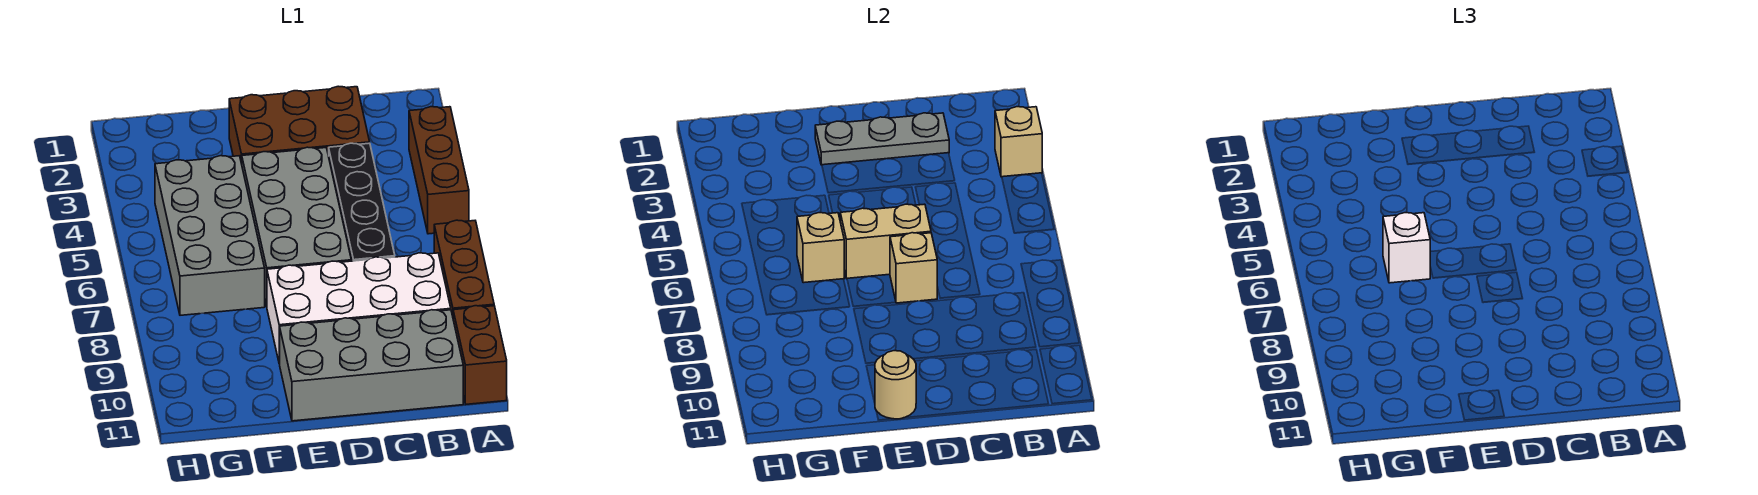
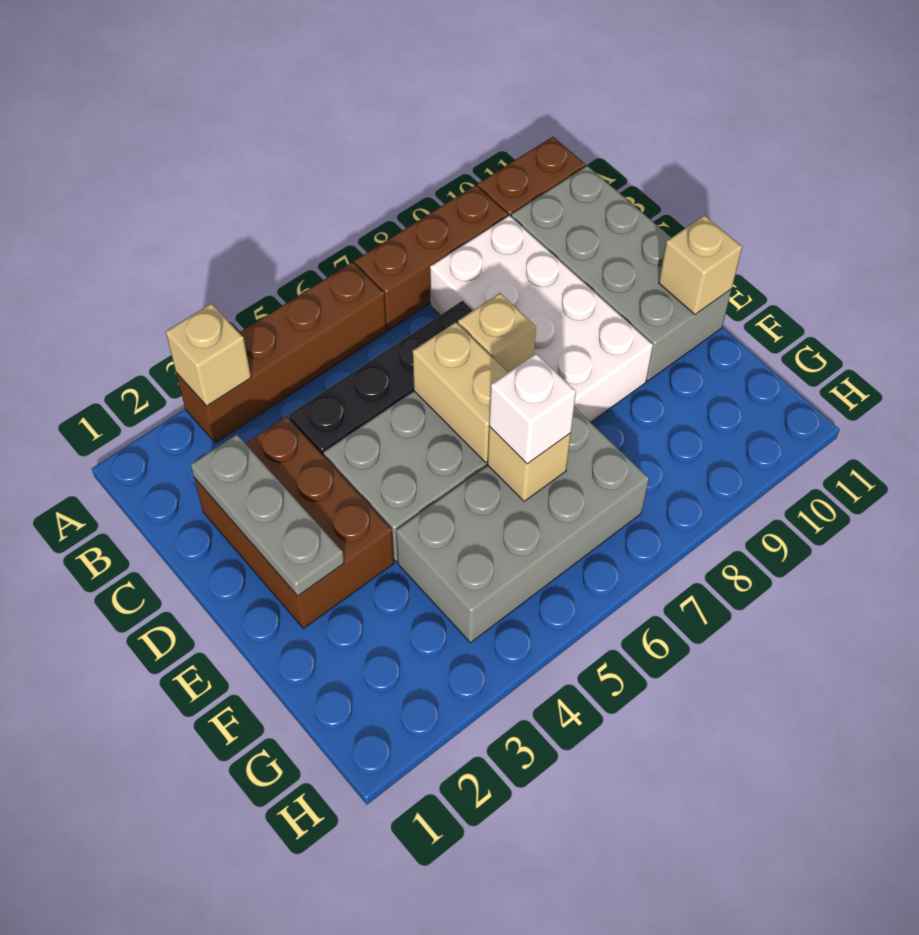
brown brick A3:A5 level 1 -> brown brick A3:A6 level 1
tan round brick E11 level 2 -> tan brick E11 level 2

